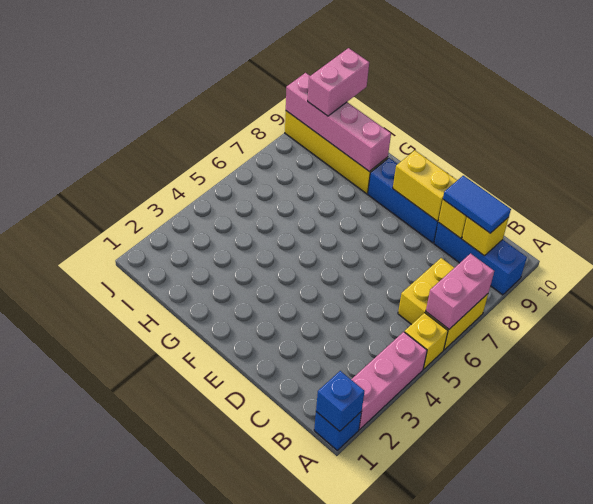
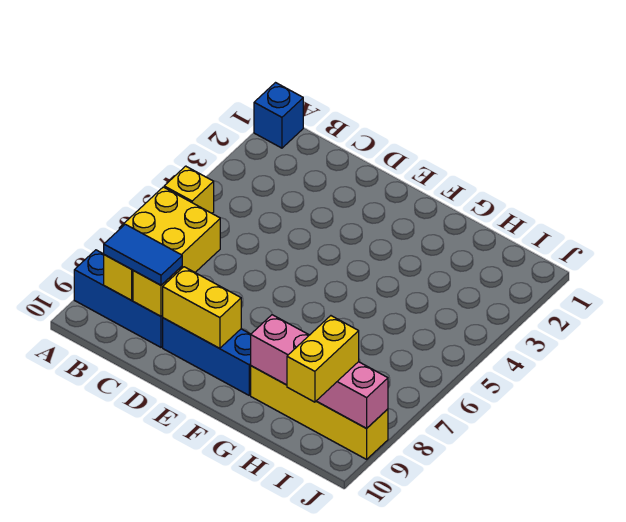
blue brick A1 level 2 -> none
pink brick A2:A4 level 1 -> none
pink brick A6:A7 level 2 -> none
pink brick I9:I10 level 3 -> yellow brick I9:I10 level 3

